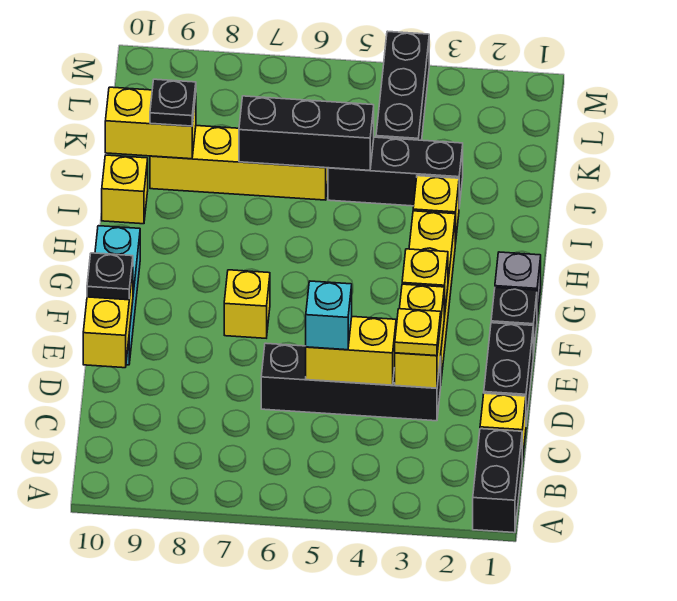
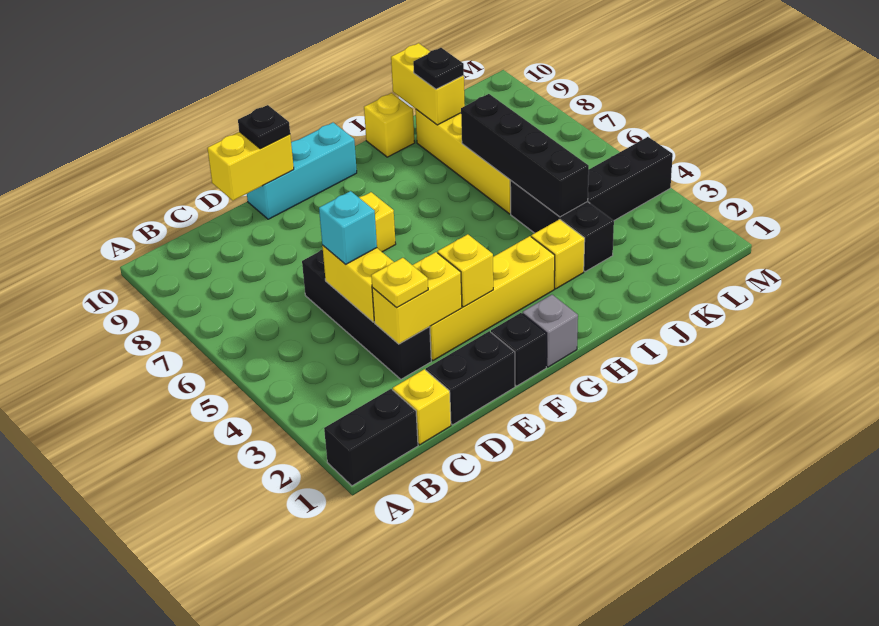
black brick J5:J7 level 2 -> black brick J4:J7 level 2

